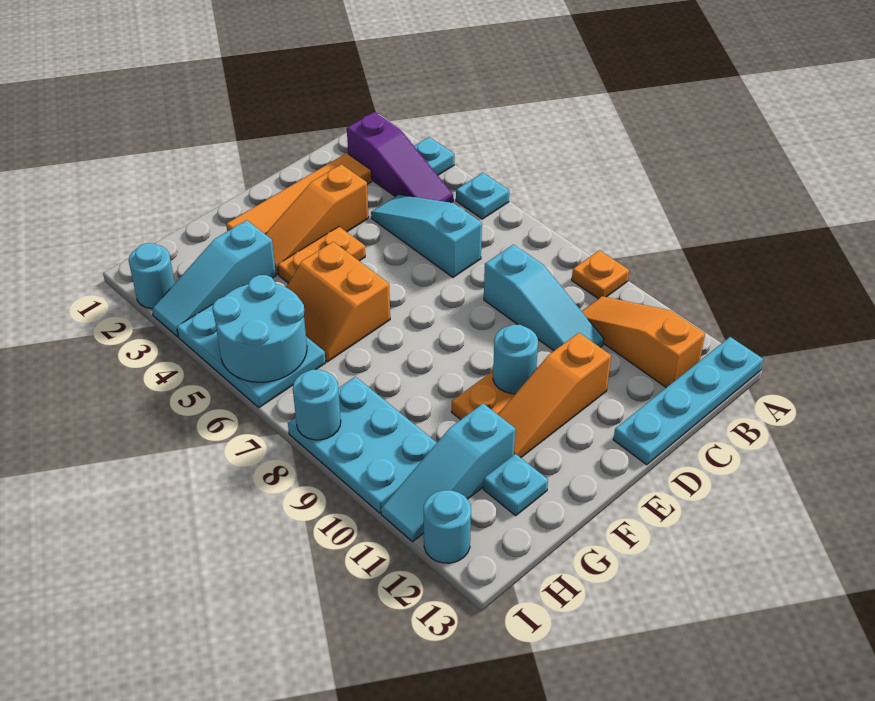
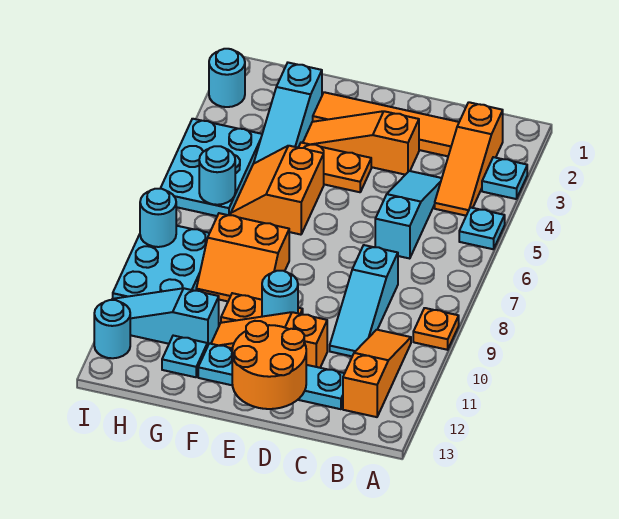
cyan plate A13:D13 level 1 -> cyan plate C12:F12 level 1
purple slope B2:B4 level 1 top 2 -> orange slope B2:B4 level 1 top 2
none -> orange round brick D12:E13 level 2
none -> orange slope F8:G9 level 1 top 8
cyan slope G3:I3 level 1 top G -> cyan slope G2:G4 level 1 top 2
cyan round brick H5:I6 level 2 -> cyan round brick H6 level 2

